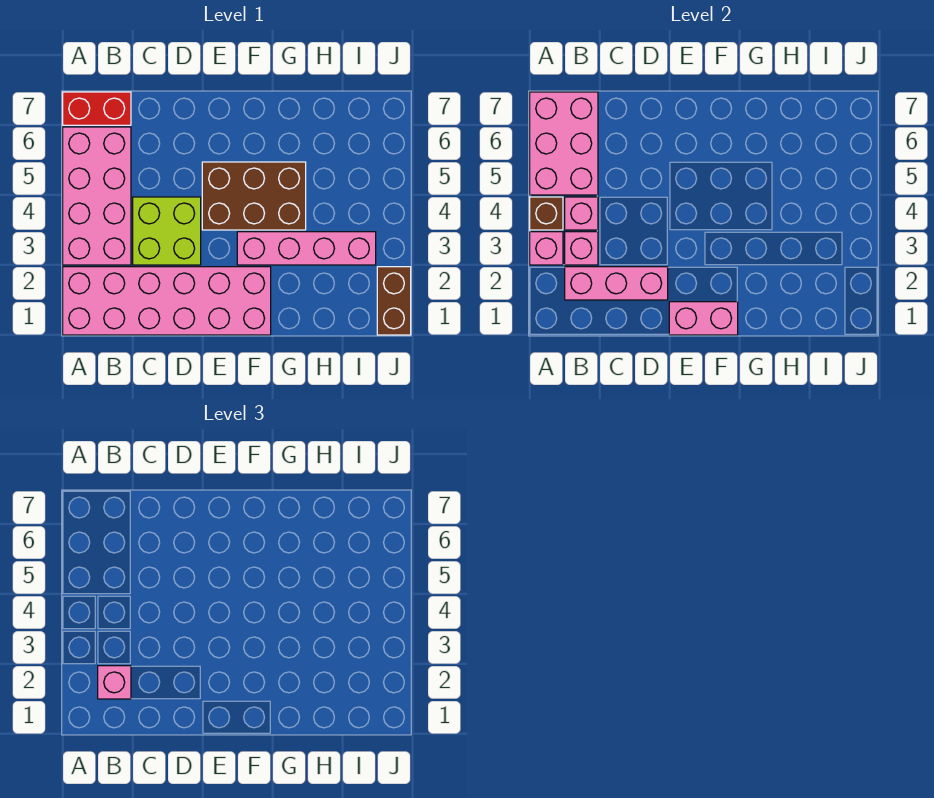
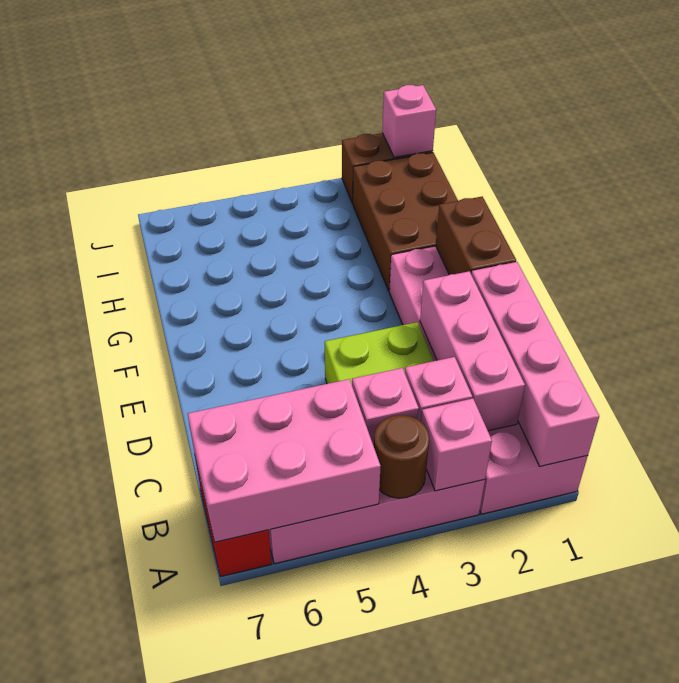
brown brick A4 level 2 -> brown round brick A4 level 2
pink brick B2 level 3 -> pink brick J1 level 2
pink brick E1:F1 level 2 -> brown brick E1:F1 level 2
brown brick E4:G5 level 1 -> brown brick G1:I2 level 1
pink brick F3:I3 level 1 -> pink brick A1:D1 level 2

